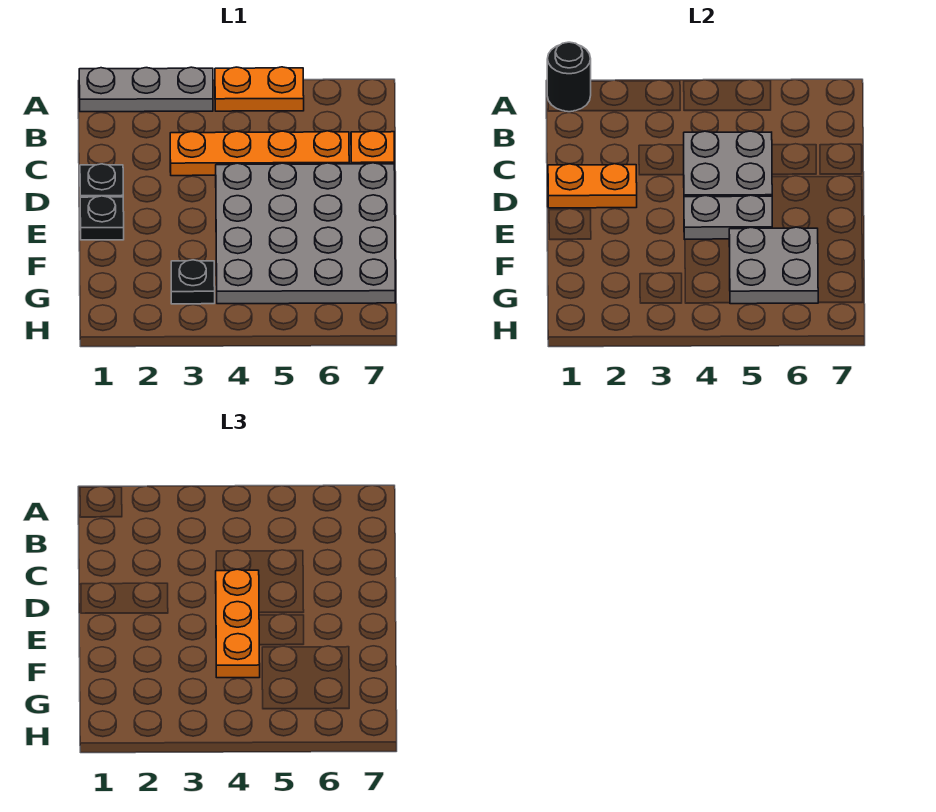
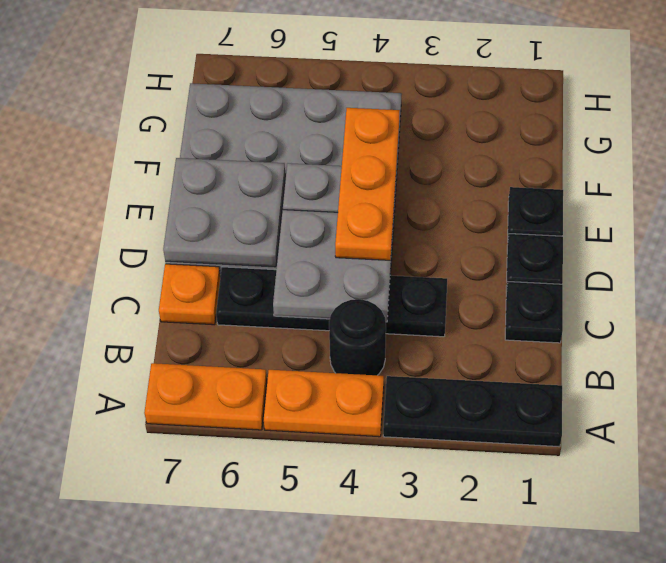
grey plate A1:A3 level 1 -> black plate A1:A3 level 1
black round brick A1 level 2 -> black round brick B4 level 1
orange plate C3:C6 level 1 -> black plate C3:C6 level 1
orange plate D1:D2 level 2 -> orange plate A6:A7 level 1
grey plate F5:G6 level 2 -> grey plate D6:E7 level 2
black plate G3 level 1 -> black plate C1 level 1

